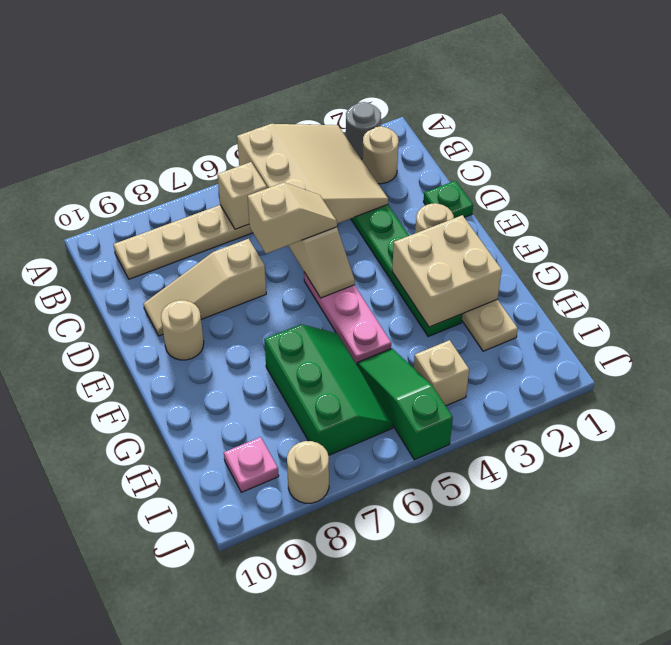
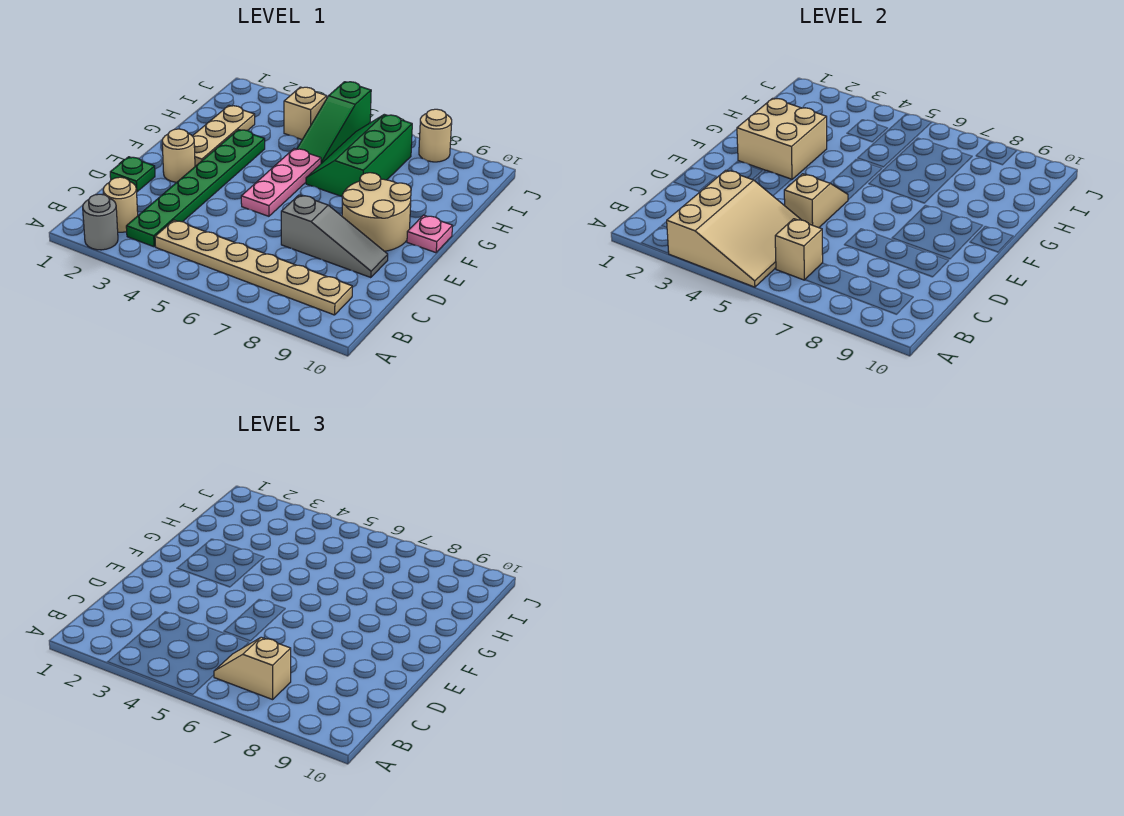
tan slope A3:C5 level 2 top 5 -> tan slope A3:C5 level 2 top 3
tan slope D5:D6 level 3 top 6 -> tan slope B6:B7 level 3 top 7
tan slope D7:D9 level 1 top 7 -> grey slope D7:D9 level 1 top 7
tan round brick E9 level 1 -> tan round brick E8:F9 level 1
pink plate I9 level 1 -> pink plate F10 level 1

